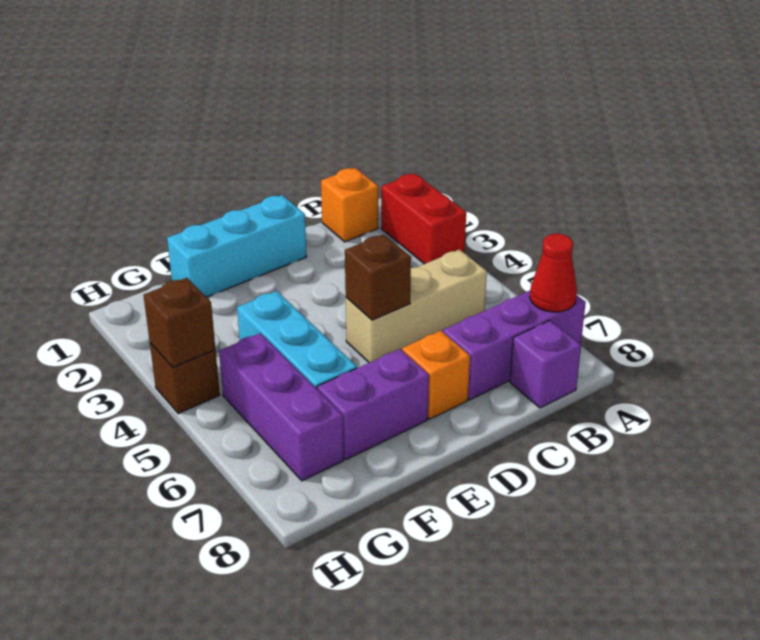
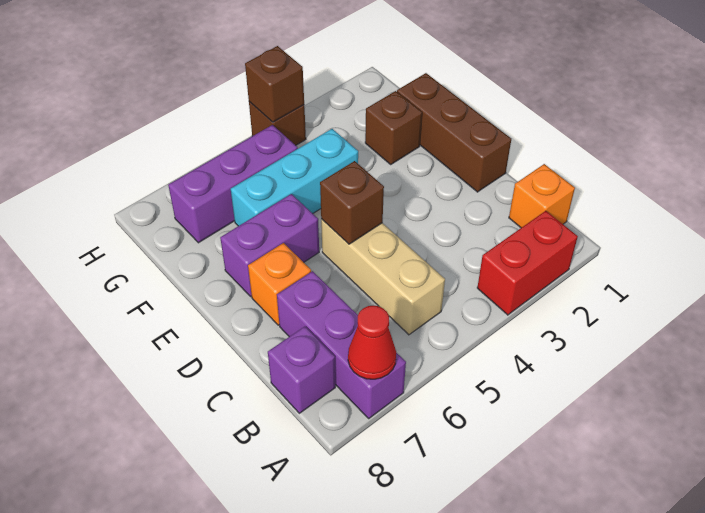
cyan brick D1:F1 level 1 -> brown brick D1:F1 level 1
purple brick E7:F7 level 1 -> purple brick E6:E7 level 1
none -> brown brick F2 level 1

